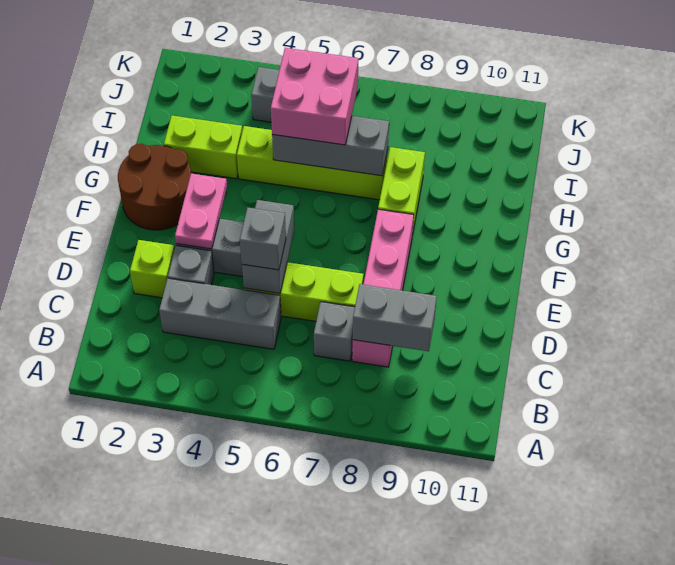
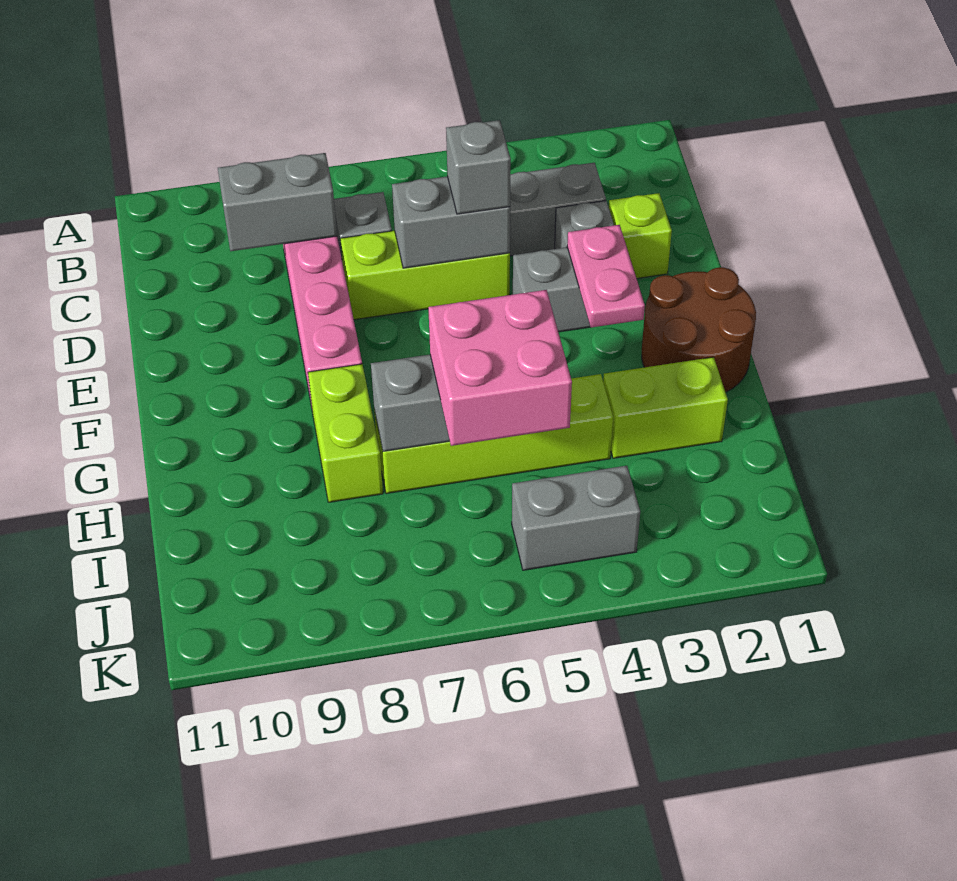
grey brick D5:E5 level 2 -> grey brick D5:D6 level 2

